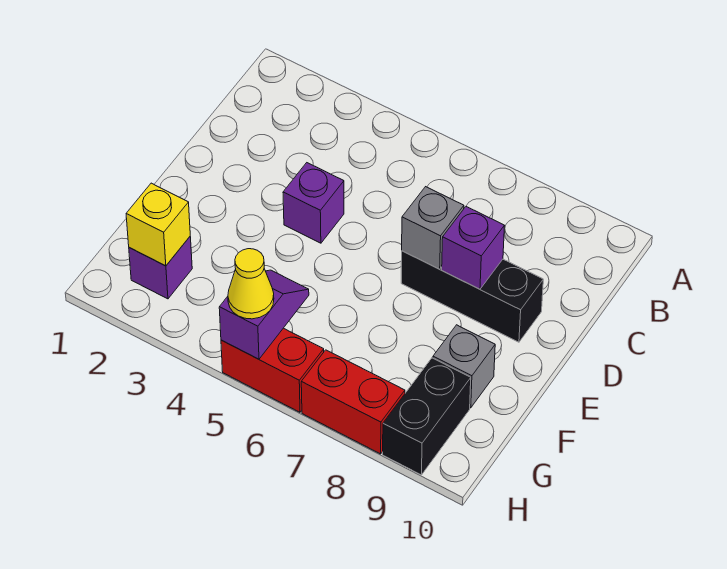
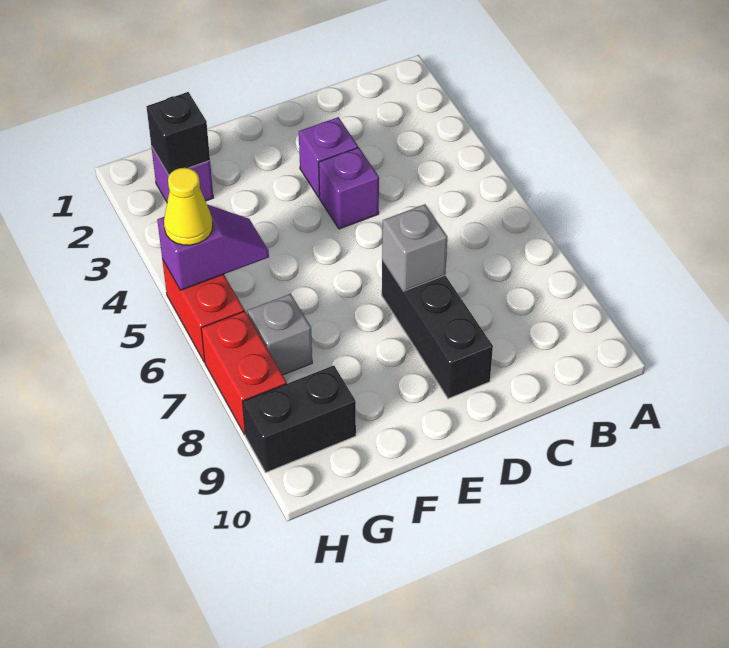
purple brick D8 level 2 -> purple brick D3 level 1
grey brick F9 level 1 -> grey brick G7 level 1
yellow brick G2 level 2 -> black brick G2 level 2

